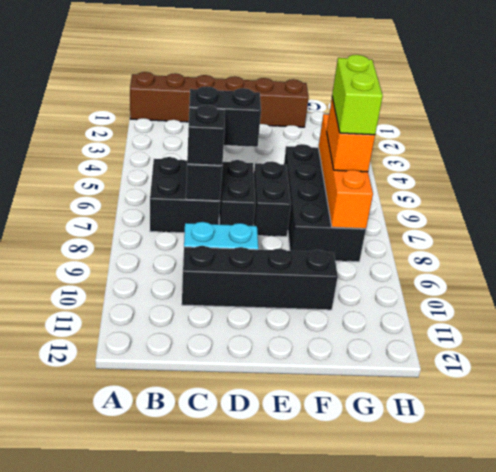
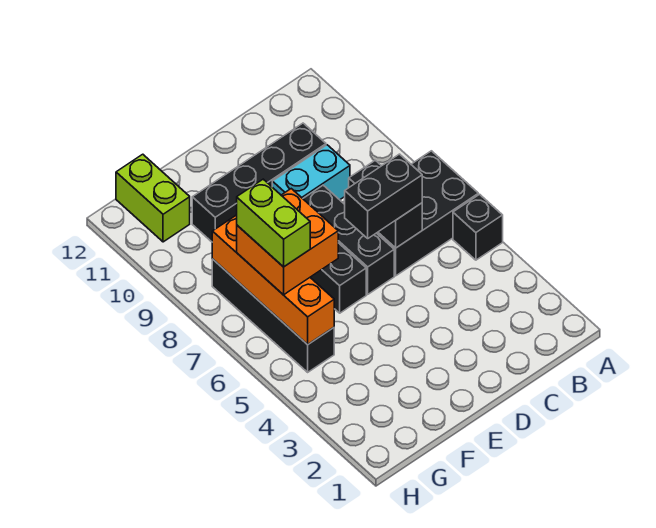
brown brick A1:F1 level 1 -> none
black brick B6:C7 level 1 -> black brick A6:C7 level 1
black brick C7 level 3 -> black brick A5 level 1
black brick D6:D7 level 1 -> black brick D6:D8 level 1
black brick F5:G8 level 1 -> black brick G5:G8 level 1
orange brick G6:G7 level 3 -> orange brick F6:G7 level 3
none -> lime brick G11:G12 level 1

